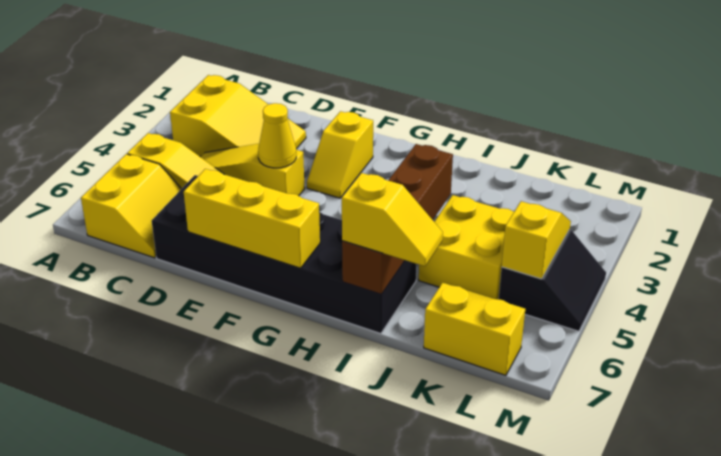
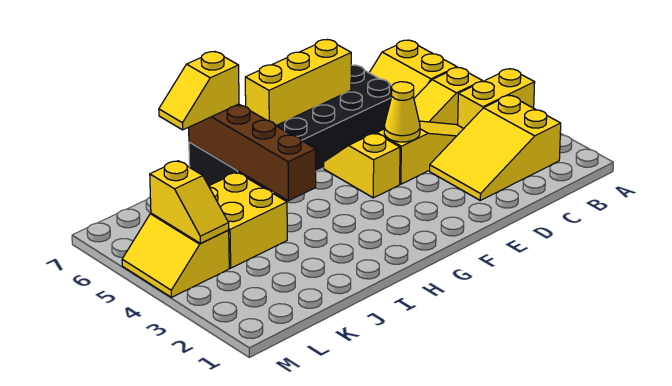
yellow slope F2:F3 level 1 top 2 -> yellow slope F4:F5 level 1 top 4
yellow brick K7:L7 level 1 -> yellow brick A4:B4 level 1
black slope L4:M5 level 1 top L -> yellow slope L4:M5 level 1 top L

